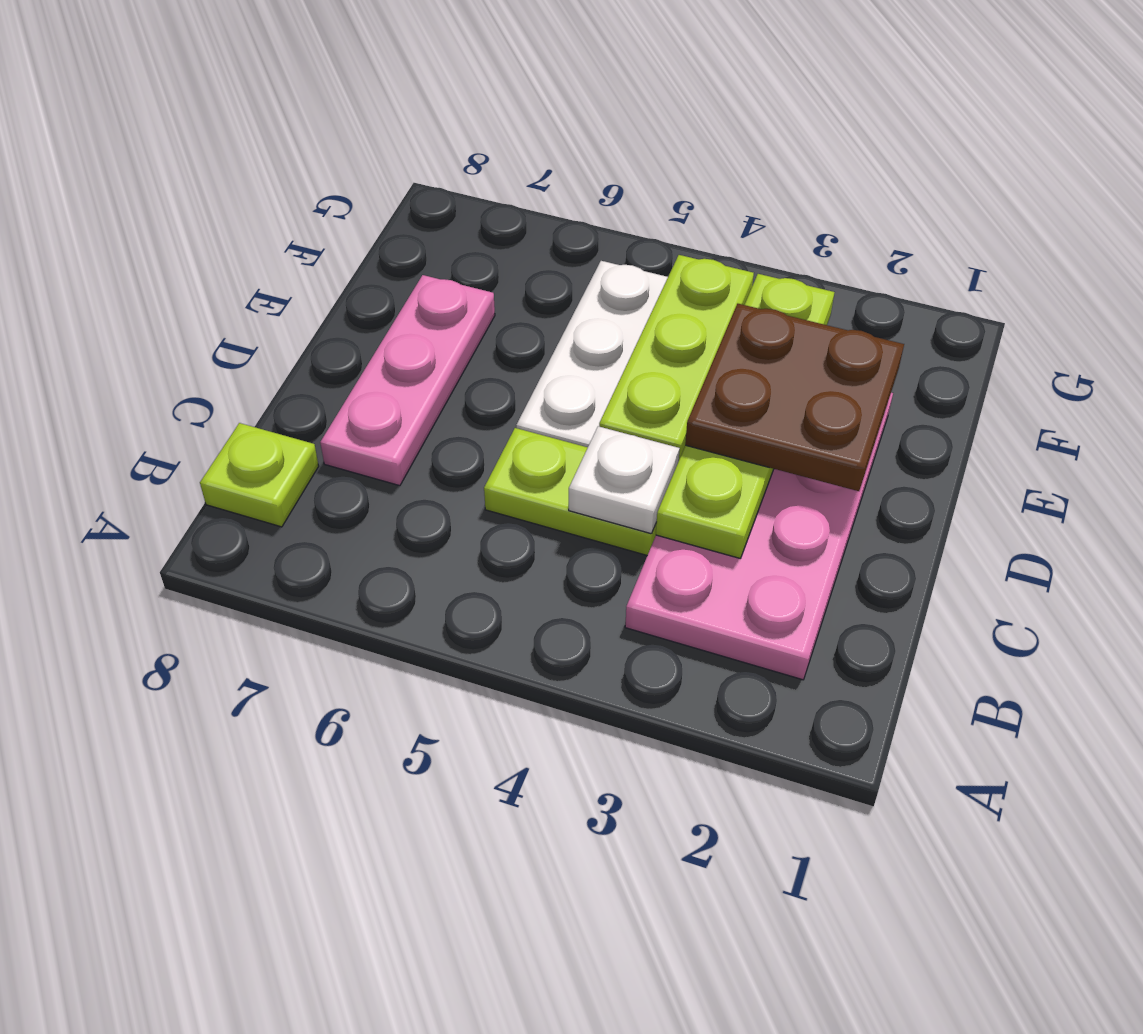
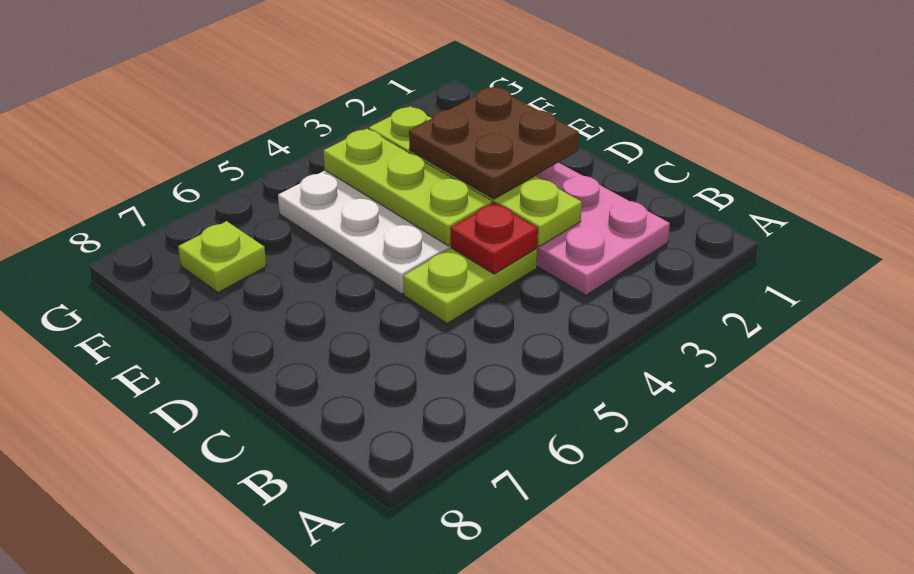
lime plate B8 level 1 -> lime plate F7 level 1
white plate C4 level 2 -> red plate C4 level 2
pink plate C7:E7 level 1 -> none

